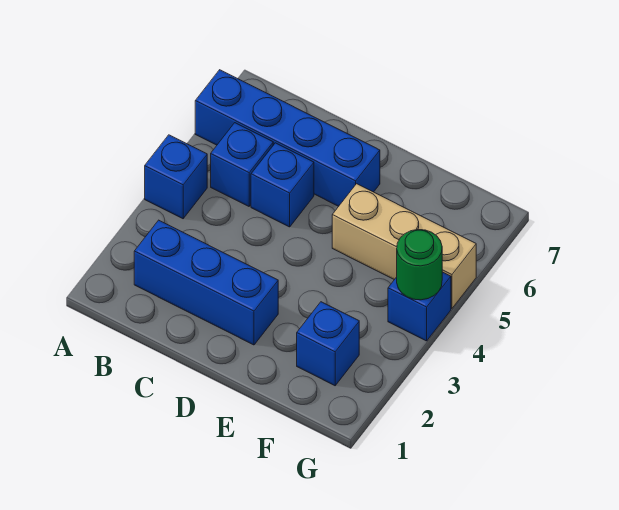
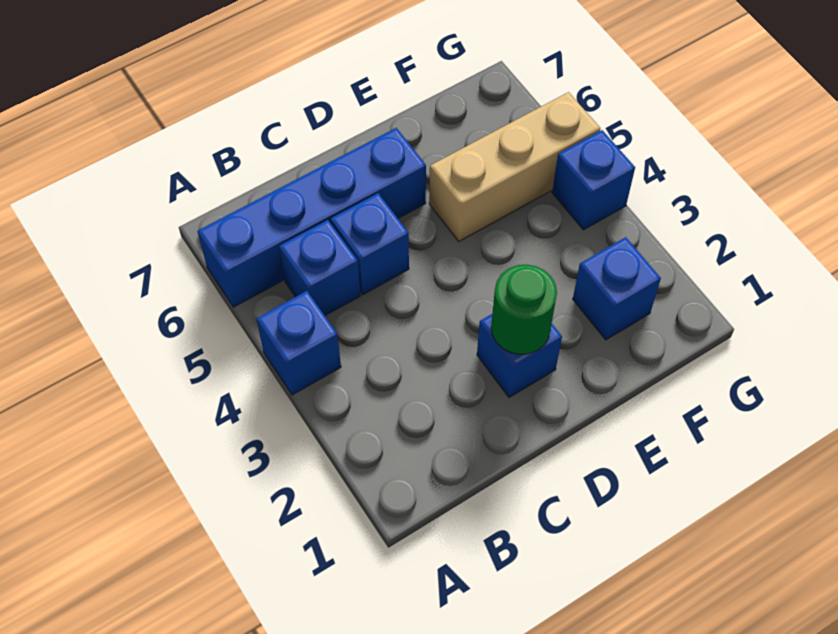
blue brick B2:D2 level 1 -> blue brick D2 level 1
green round brick G4 level 2 -> green round brick D2 level 2

